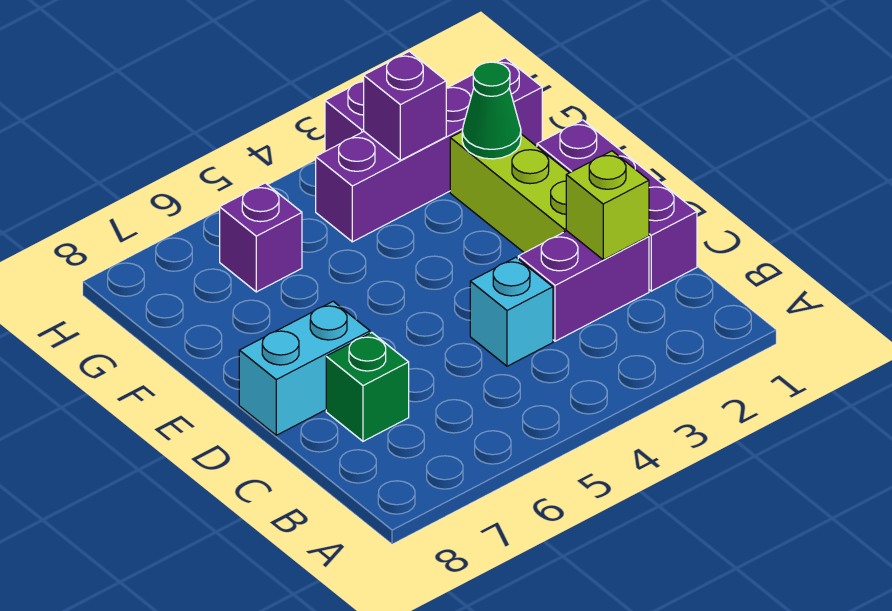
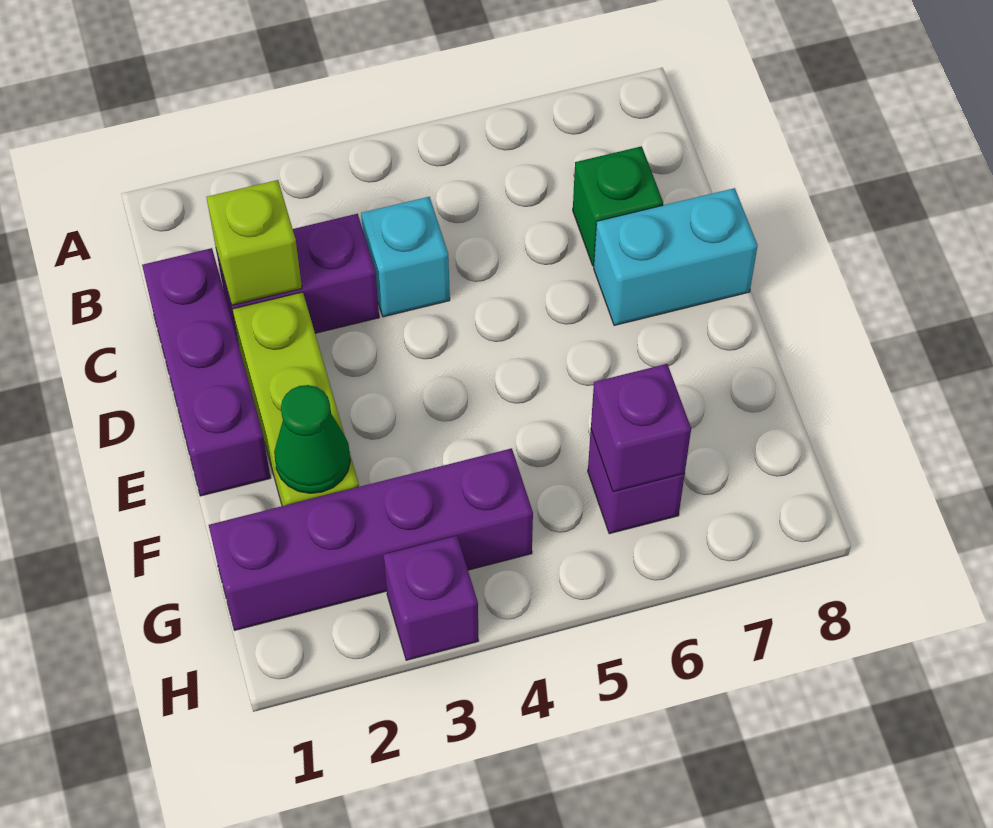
purple brick G3 level 2 -> purple brick G6 level 2

